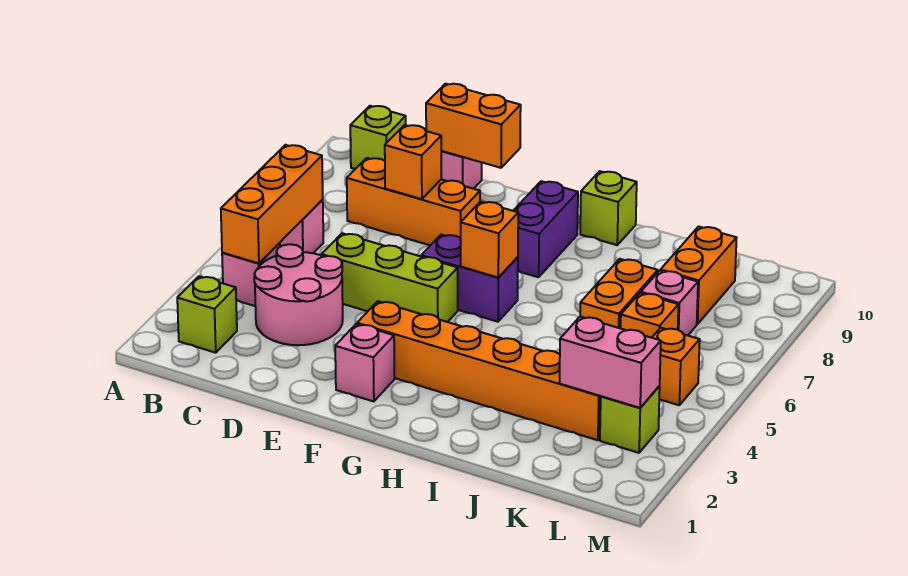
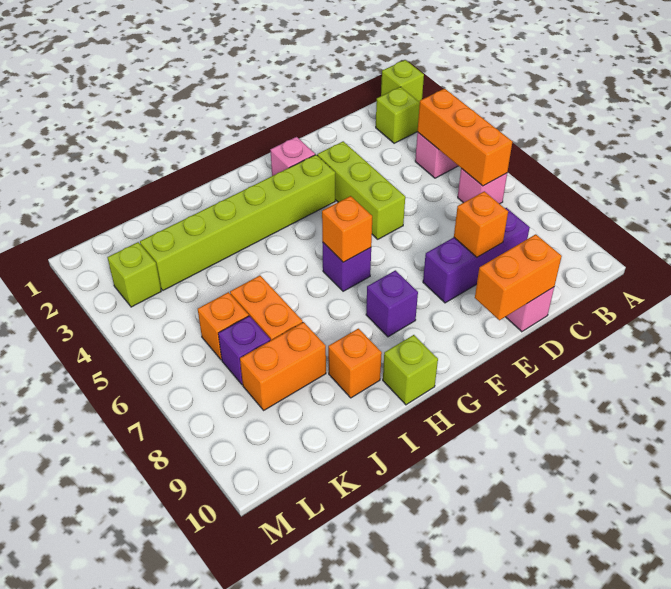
lime brick B10 level 1 -> lime brick A1 level 1
pink round brick C3:D4 level 1 -> none
orange brick C8:E8 level 1 -> purple brick C8:E8 level 1
lime brick D5:F5 level 1 -> lime brick E3:E5 level 1
orange brick F3:K3 level 1 -> lime brick F3:K3 level 1
purple brick F6:G6 level 1 -> purple brick G6 level 1
purple brick G8:G9 level 1 -> purple brick G8 level 1
pink brick K3:L3 level 2 -> none
pink brick K7 level 1 -> purple brick K7 level 1
orange brick K8:K9 level 1 -> orange brick J8:K8 level 1
orange brick L5 level 1 -> orange brick I9 level 1

